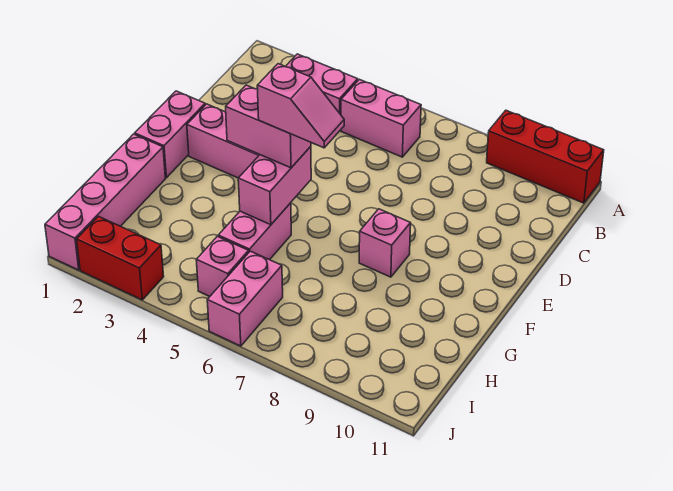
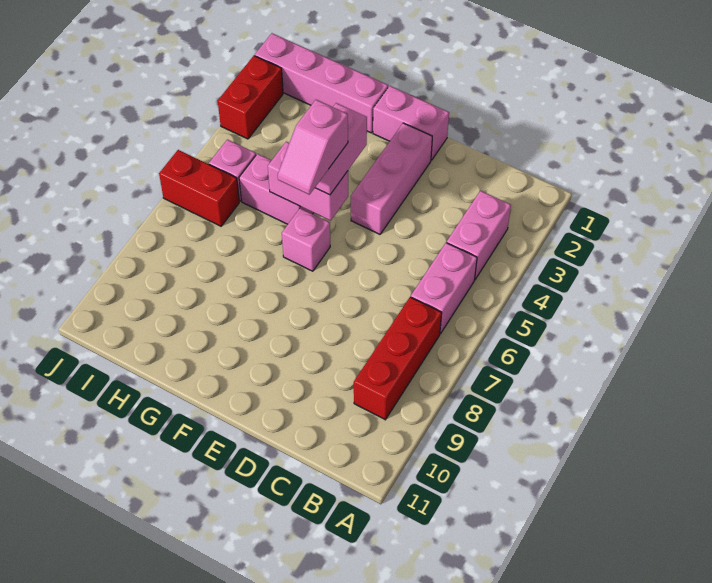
red brick A9:A11 level 1 -> red brick B7:B9 level 1
pink brick F8 level 1 -> pink brick F6 level 1
pink brick I6:J6 level 1 -> red brick I6:J6 level 1

